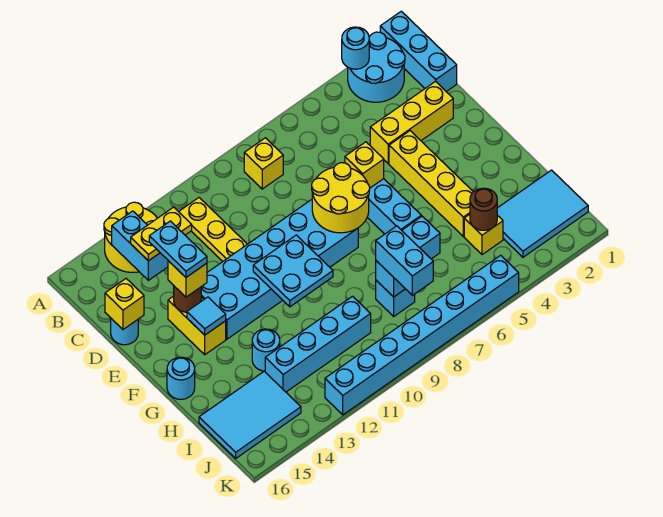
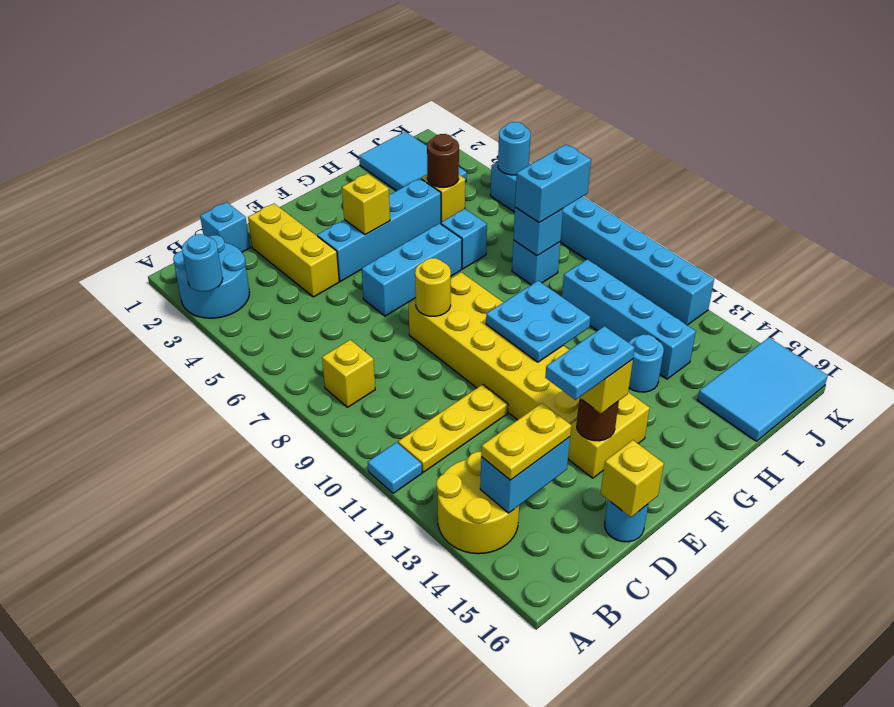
cyan brick A1:C1 level 1 -> cyan brick C1 level 1
yellow plate C13:C14 level 3 -> yellow plate B14:C14 level 3
yellow brick E4:H4 level 1 -> cyan brick E4:H4 level 1
yellow brick E6 level 2 -> yellow brick F4 level 2
yellow round brick E7:F8 level 2 -> yellow round brick E8 level 2
cyan brick E8:F13 level 1 -> yellow brick E8:F13 level 1
cyan tile F14 level 2 -> cyan tile A11 level 1
cyan round brick G16 level 1 -> cyan round brick K5 level 2
cyan tile I14:J16 level 1 -> cyan tile I15:K16 level 1

